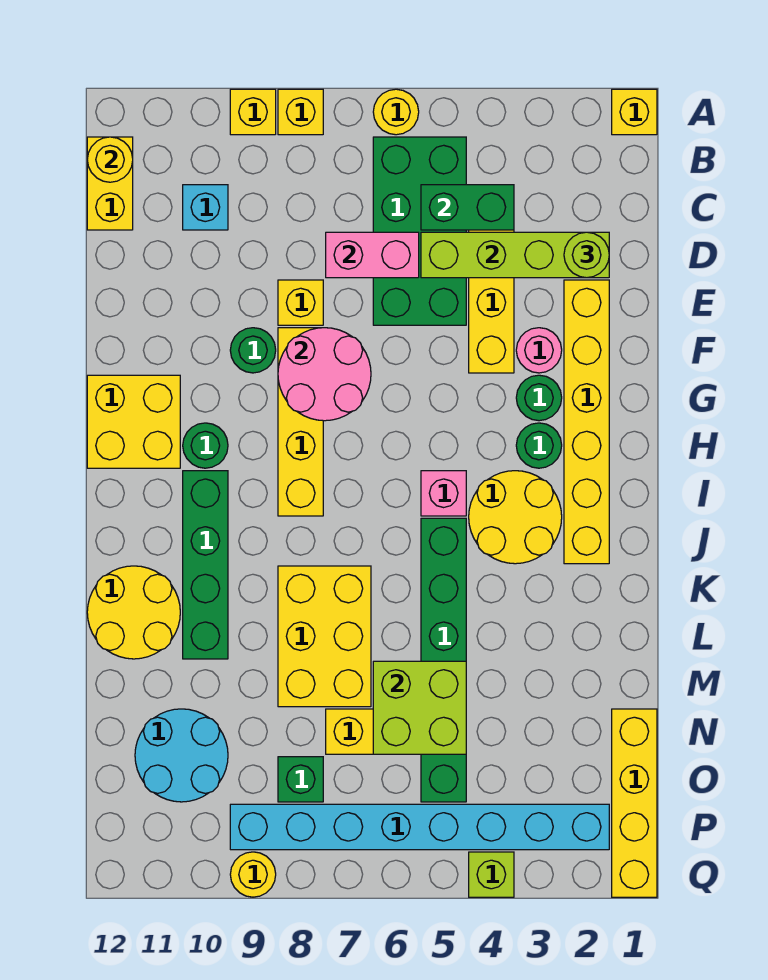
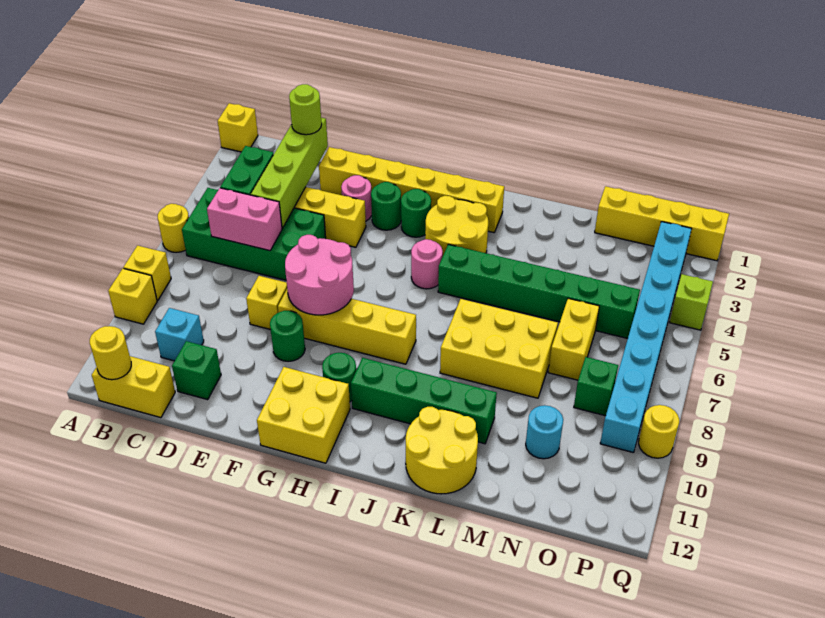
pink brick D6:D7 level 2 -> pink brick C6:D6 level 2
none -> green brick D11 level 1
pink brick I5 level 1 -> pink round brick I5 level 1
lime brick M5:N6 level 2 -> none
cyan round brick N10:O11 level 1 -> cyan round brick N10 level 1

